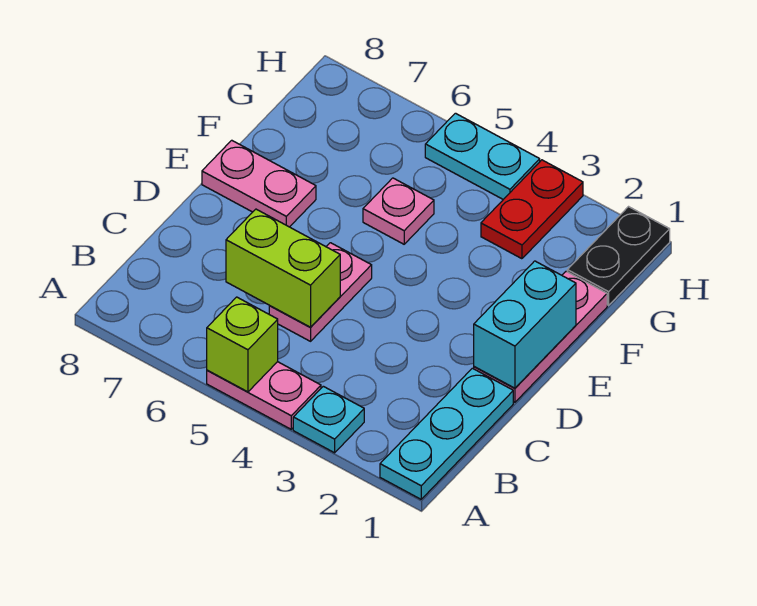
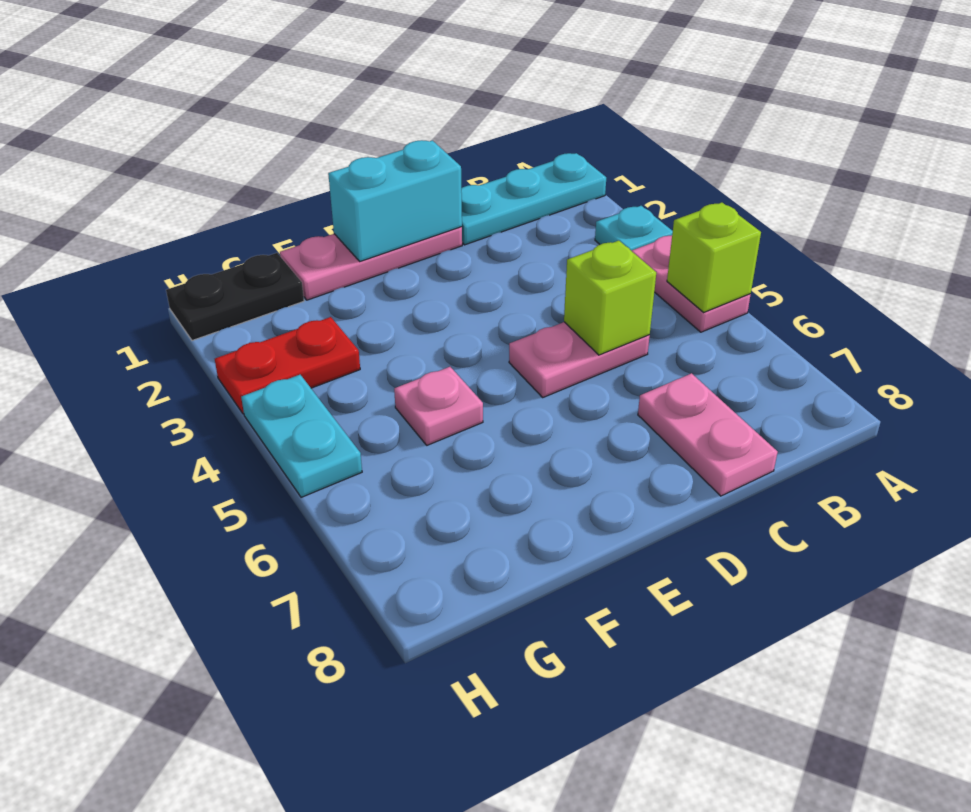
lime brick C5:C6 level 2 -> lime brick C5 level 2
pink plate E7:E8 level 1 -> pink plate C7:C8 level 1

